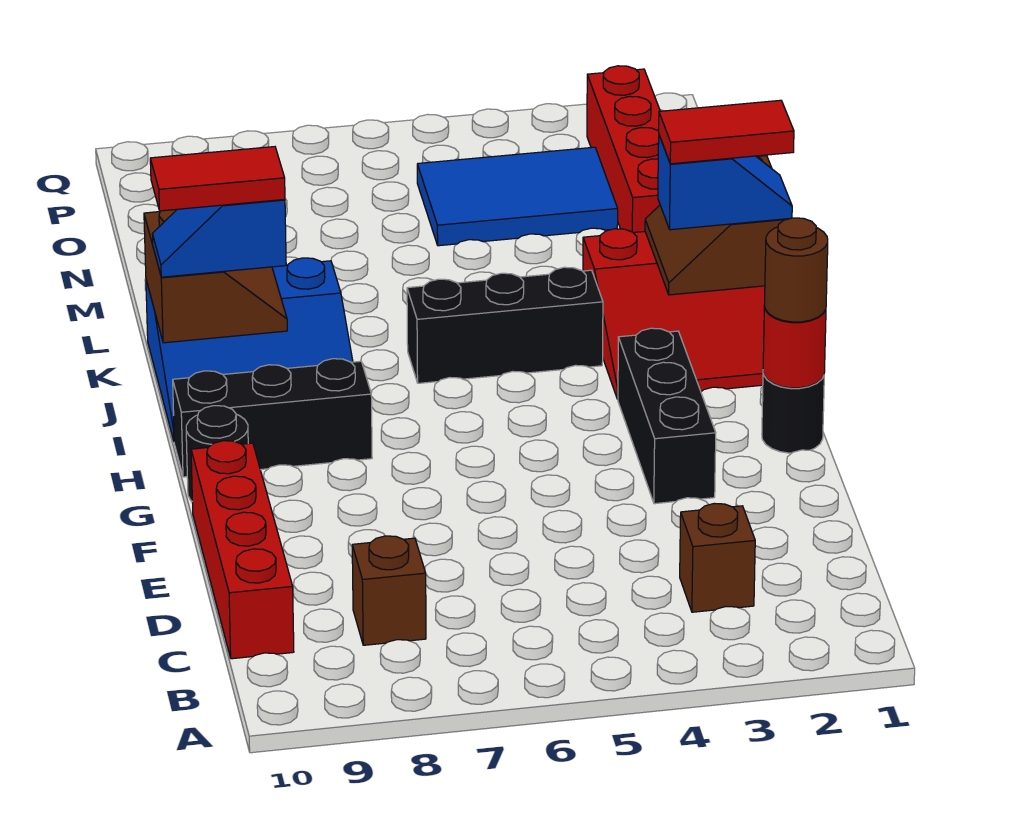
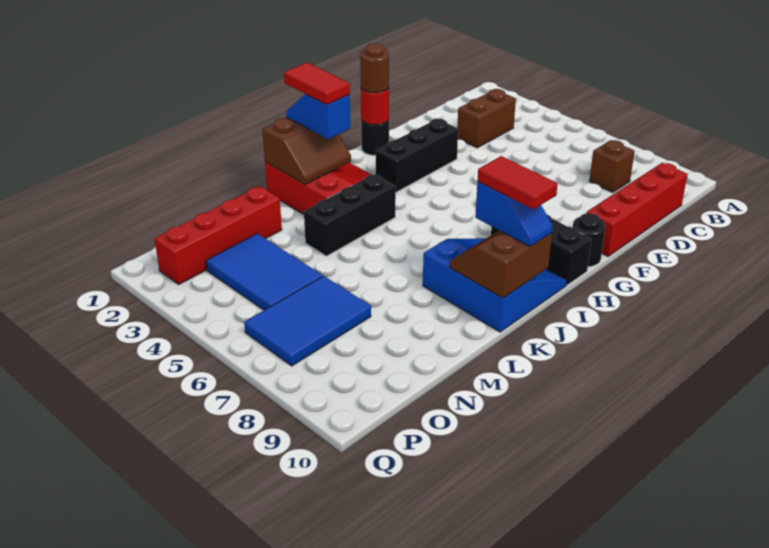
brown brick C3 level 1 -> brown brick C3:D3 level 1
black brick J4:J6 level 1 -> black brick J4:L4 level 1
none -> blue tile N6:P7 level 1

